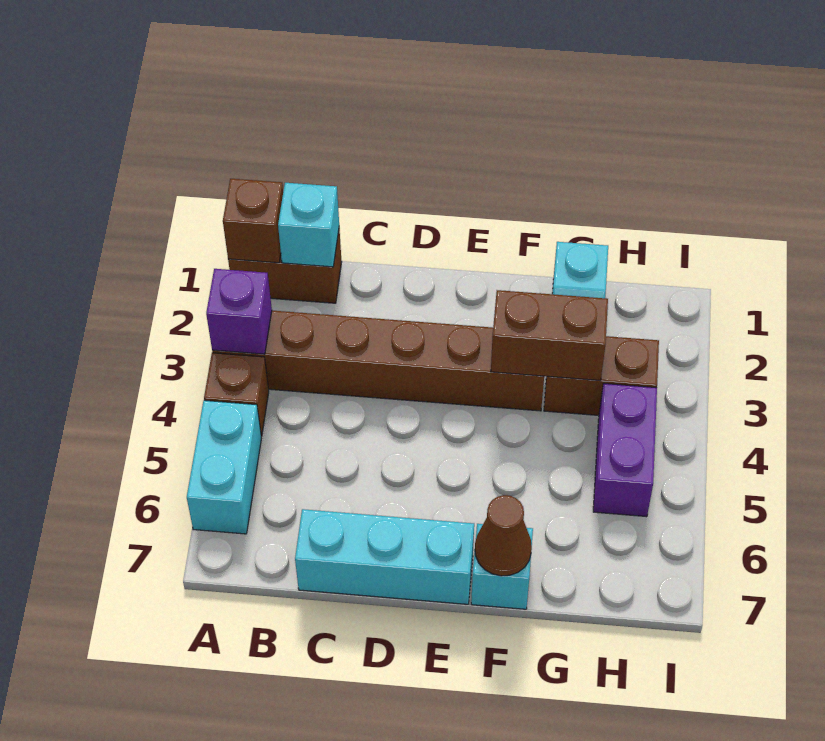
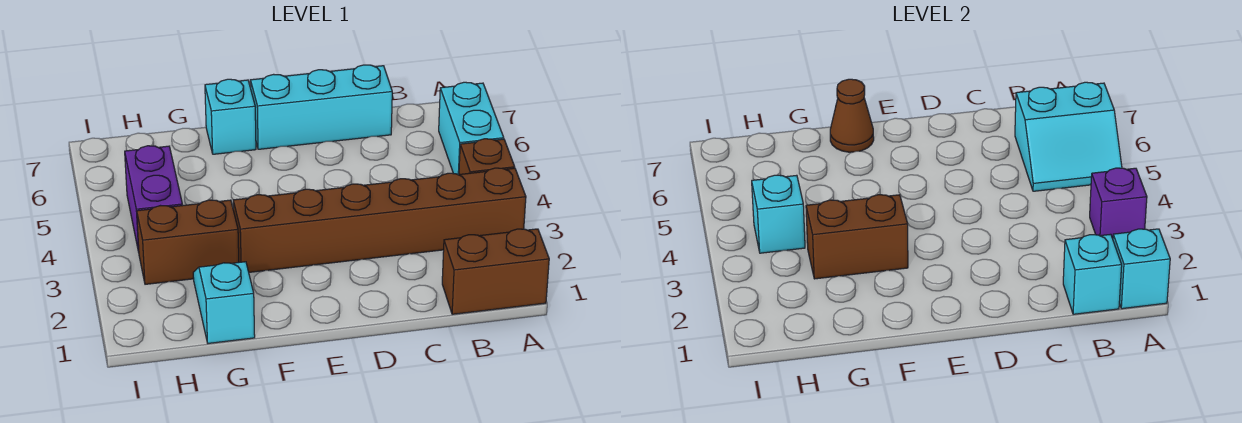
brown brick A1 level 2 -> cyan brick A1 level 2
none -> cyan slope A5:B6 level 2 top 6
none -> cyan brick H4 level 2

